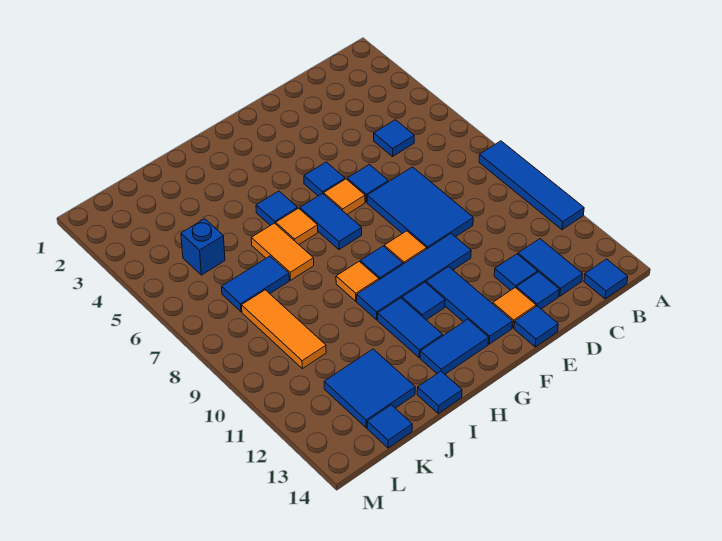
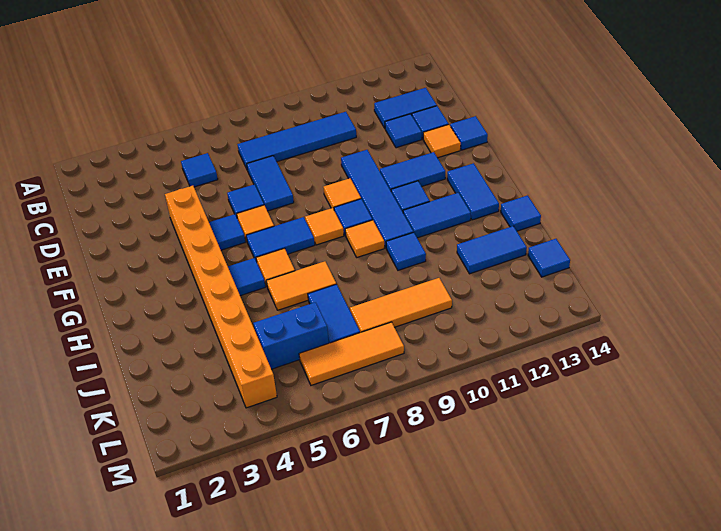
blue tile A8:A11 level 1 -> blue tile C7:C10 level 1
blue tile B14 level 1 -> blue tile I10 level 1
blue tile D7:E9 level 1 -> blue tile D7:E7 level 1
none -> orange brick E4:L4 level 1
blue tile F11:F13 level 1 -> blue tile F11:F12 level 1
none -> orange tile G8 level 1
blue tile J12:K13 level 1 -> blue tile J12:J13 level 1
blue brick K5 level 1 -> blue brick K5:K6 level 1
none -> orange tile L6:L8 level 1

